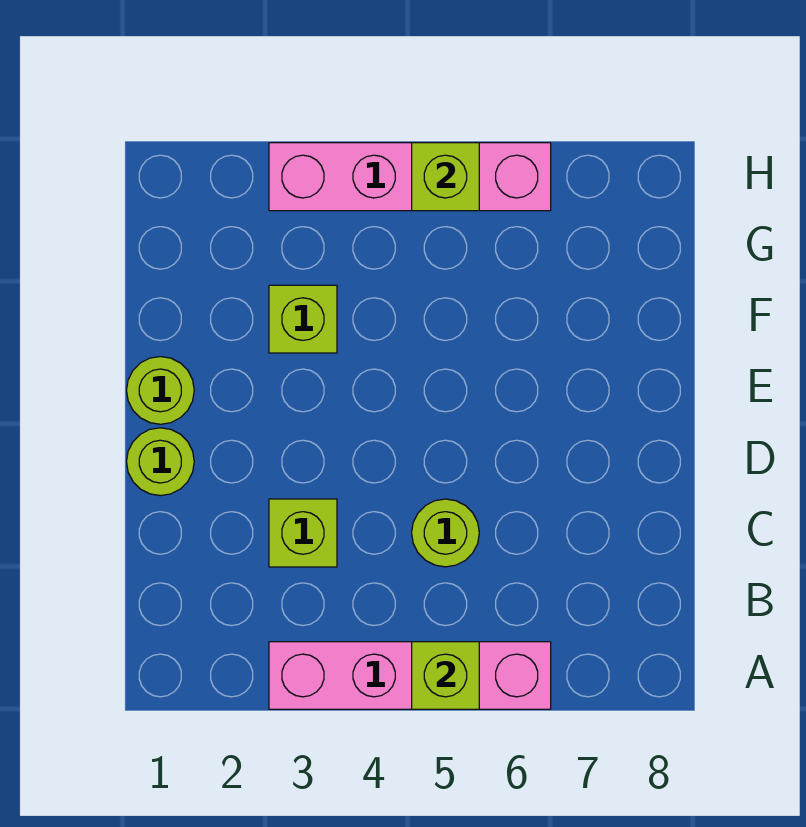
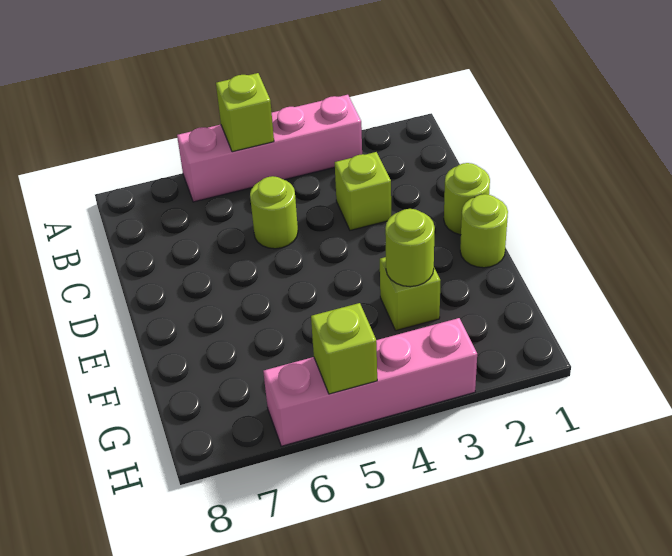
none -> lime round brick F3 level 2

